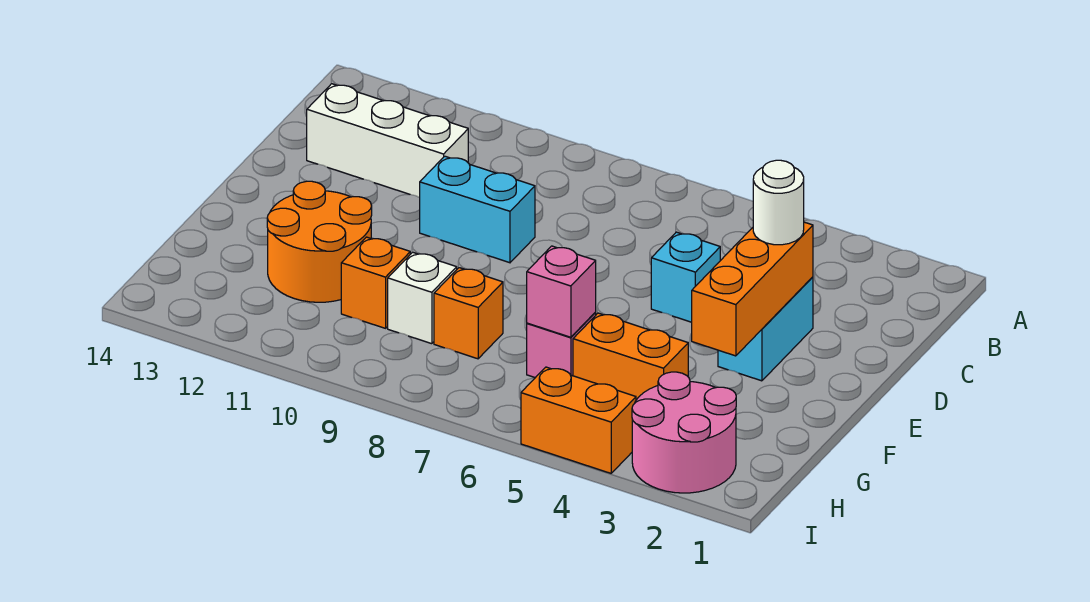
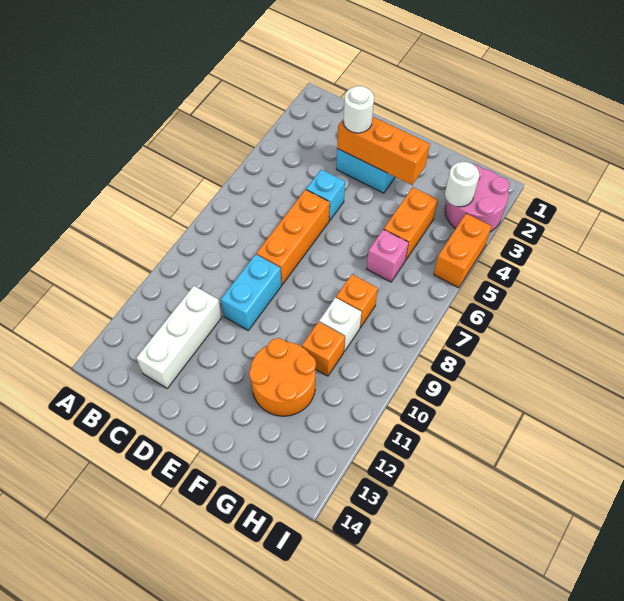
none -> orange brick D6:D8 level 1
pink brick G6 level 2 -> none
none -> white round brick H3 level 2

